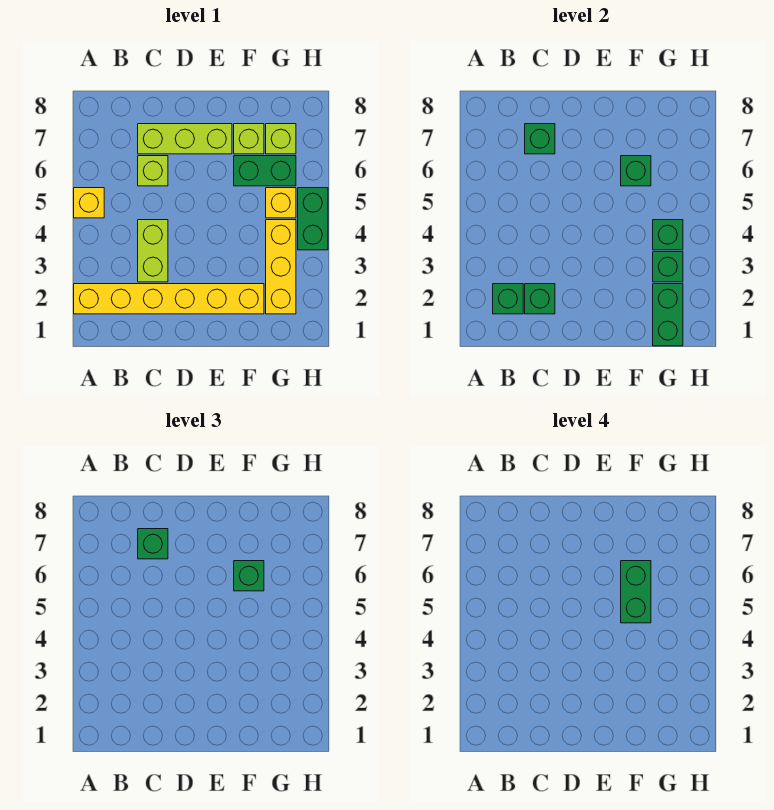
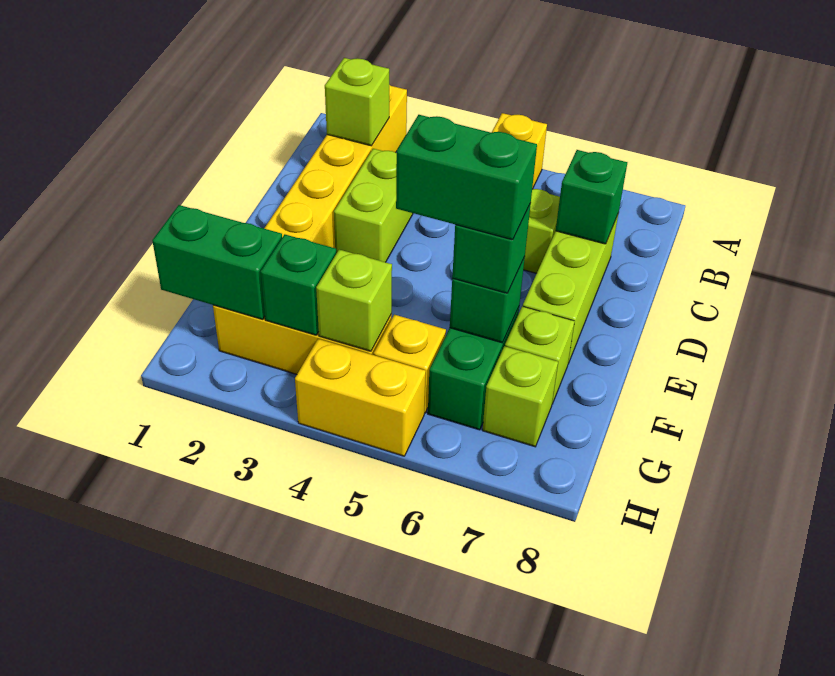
green brick B2 level 2 -> lime brick B2 level 2
green brick C2 level 2 -> none
lime brick C3:C4 level 1 -> lime brick C3:D3 level 1
green brick C7 level 3 -> none
green brick G4 level 2 -> lime brick G4 level 2
green brick H4:H5 level 1 -> yellow brick H4:H5 level 1

